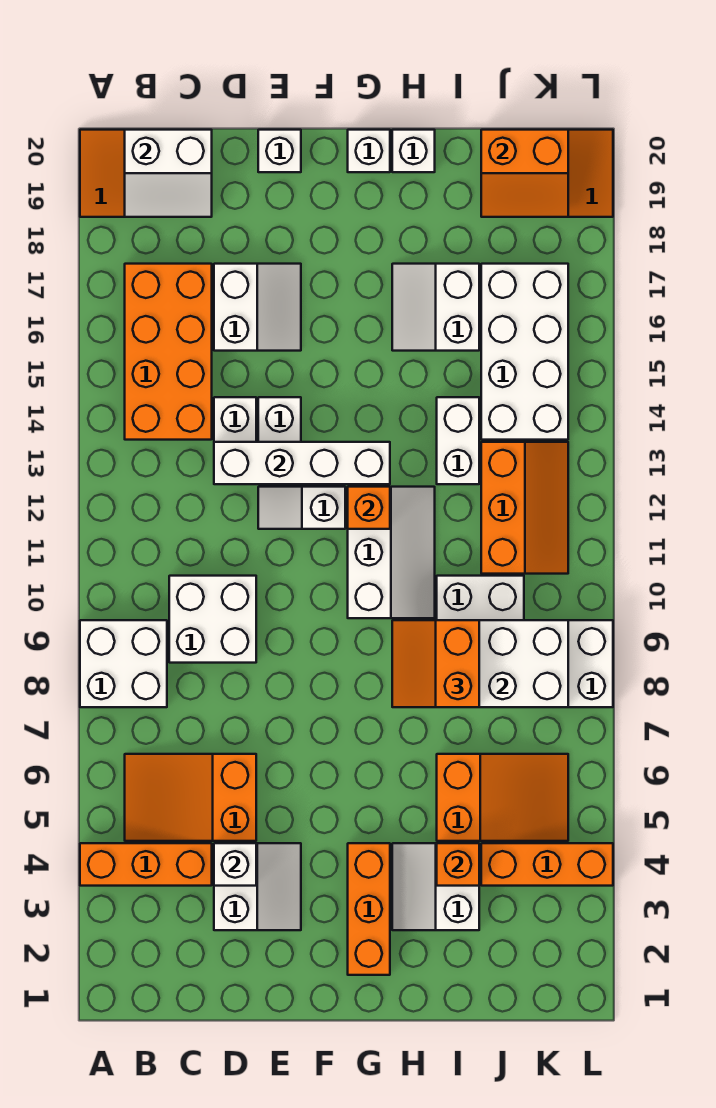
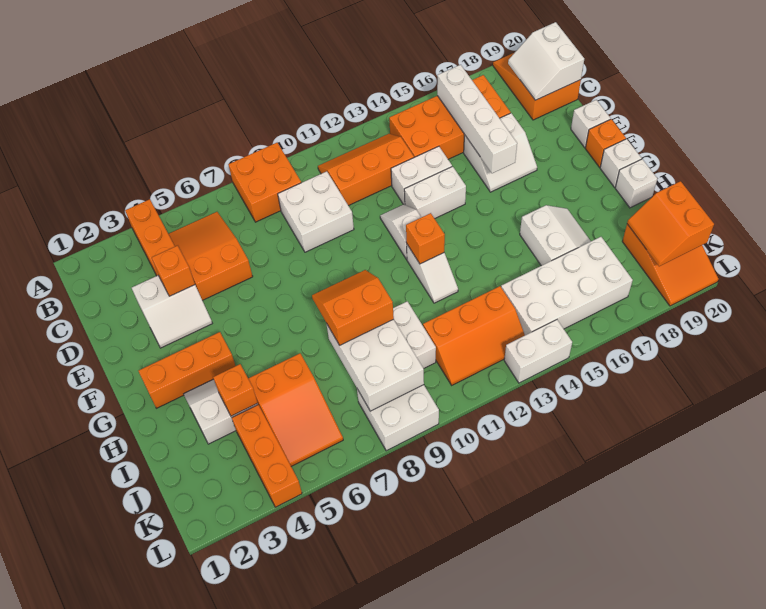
white brick A8:B9 level 1 -> orange brick A8:B9 level 1
none -> orange slope B11:C13 level 1 top C
white brick D4 level 2 -> orange brick D4 level 2
white brick D13:G13 level 2 -> white brick B16:E16 level 2
none -> orange brick F20 level 1
white slope G10:H12 level 1 top G -> white slope G12:H12 level 1 top G
white slope H16:I17 level 1 top I -> white slope H16:I17 level 1 top 16
white brick I13:I14 level 1 -> white brick L13:L14 level 1

